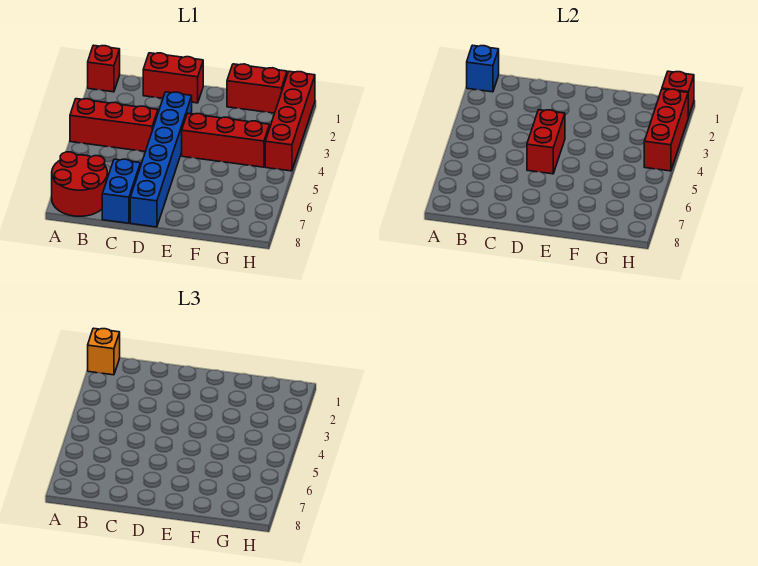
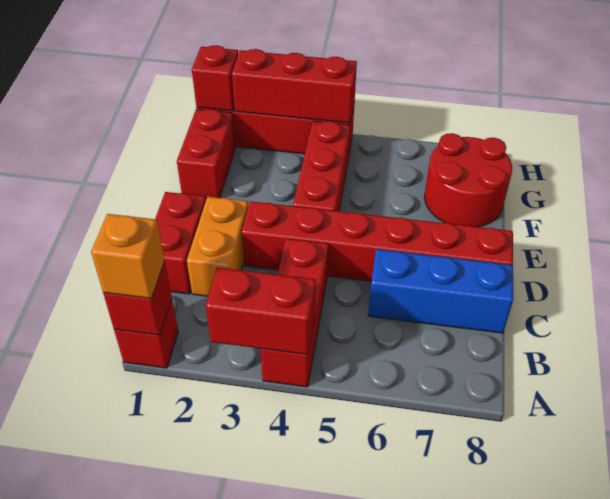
blue brick A1 level 2 -> red brick A1 level 2
red round brick A7:B8 level 1 -> red round brick F7:G8 level 1
none -> orange brick C2:D2 level 1
blue brick C7:C8 level 1 -> blue brick C6:C8 level 1
blue brick D3:D8 level 1 -> red brick D3:D8 level 1
red brick D4:D5 level 2 -> red brick A3:A4 level 2

